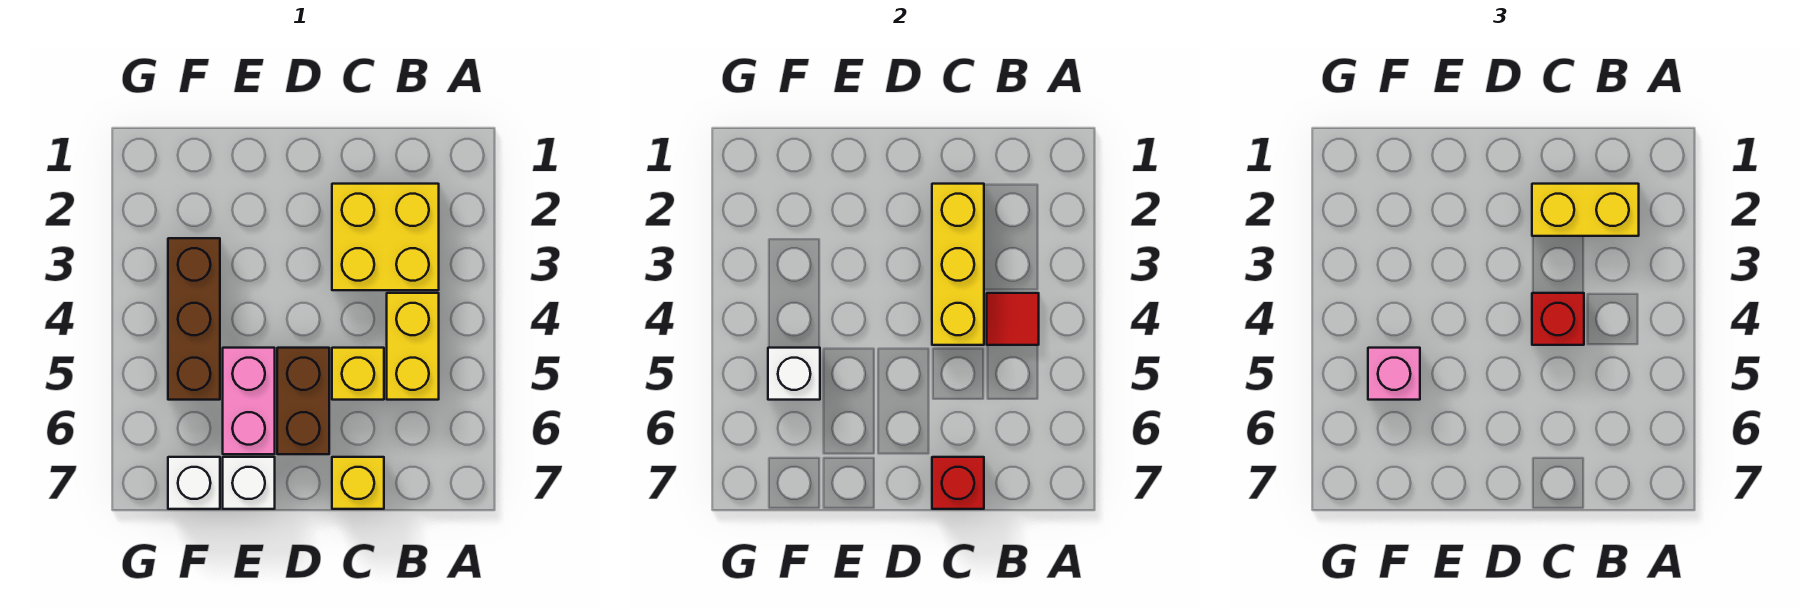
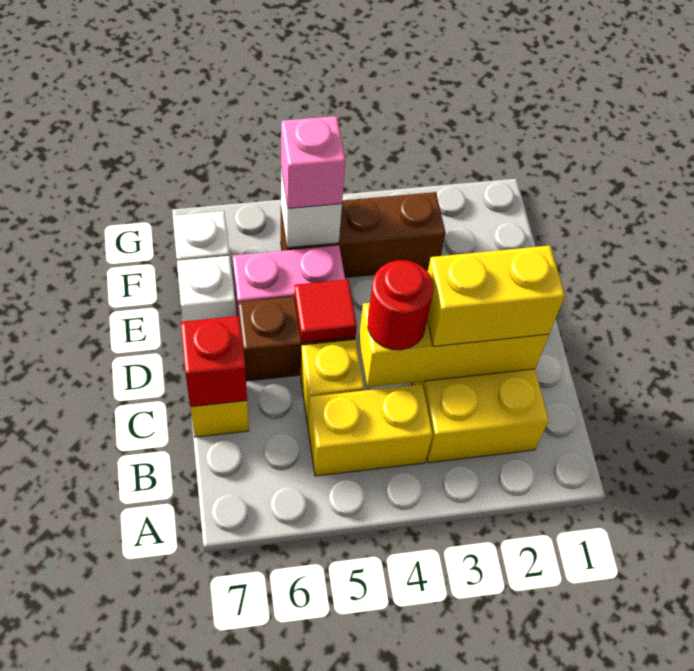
yellow brick B2:C2 level 3 -> yellow brick C2:C3 level 3
red tile B4 level 2 -> red tile D5 level 2
red brick C4 level 3 -> red round brick C4 level 3

